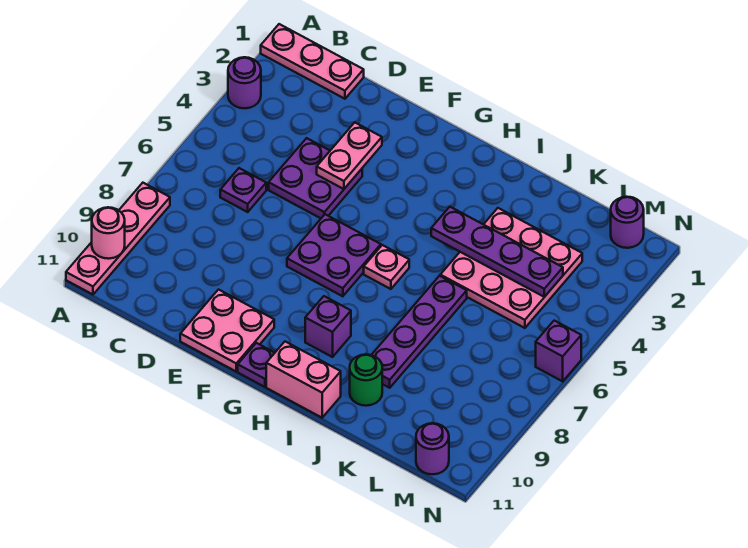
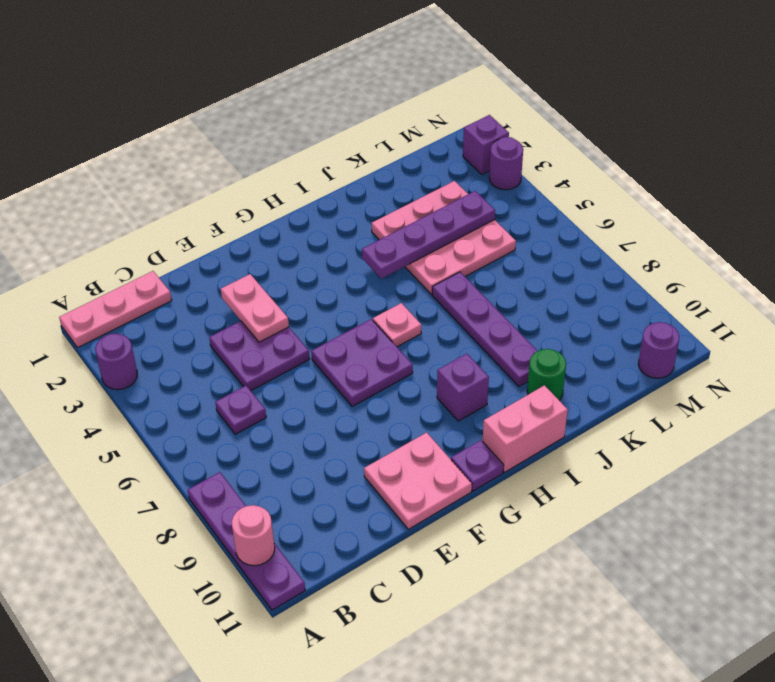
pink plate A8:A11 level 1 -> purple plate A8:A11 level 1
purple round brick M1 level 1 -> purple round brick N3 level 1
purple brick N6 level 1 -> purple brick N2 level 1

